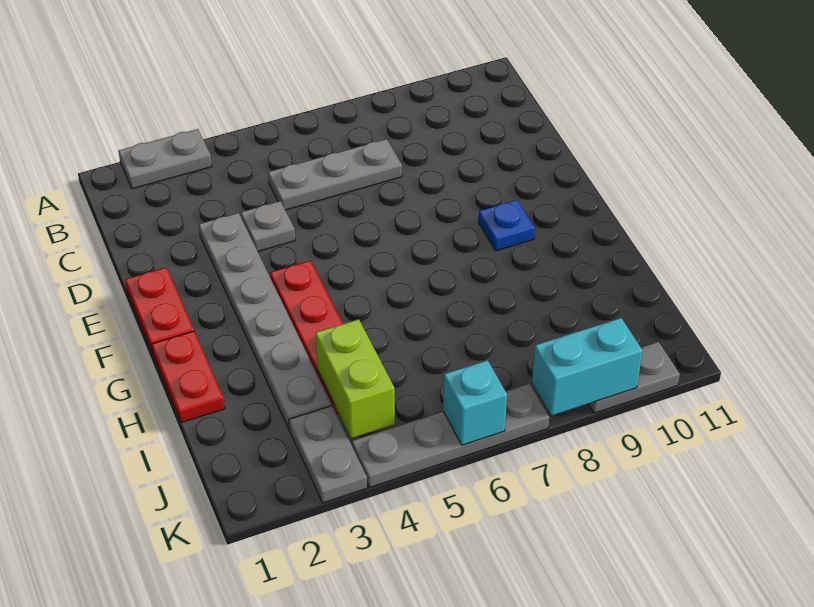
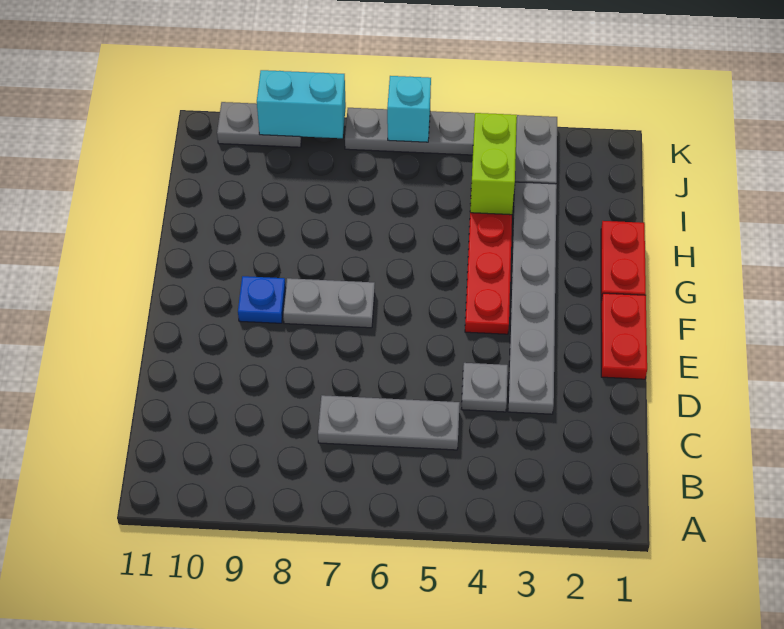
grey plate A2:A3 level 1 -> grey plate F7:F8 level 1

